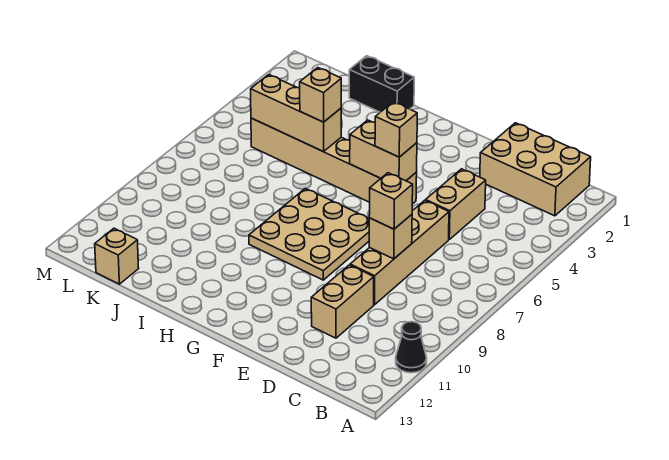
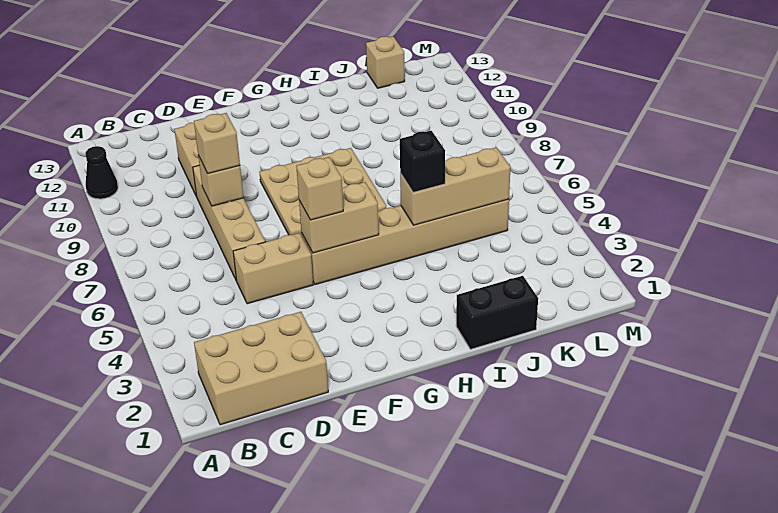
tan brick D4:D5 level 1 -> tan brick D5:E5 level 1
tan brick I5 level 3 -> black brick I5 level 3

